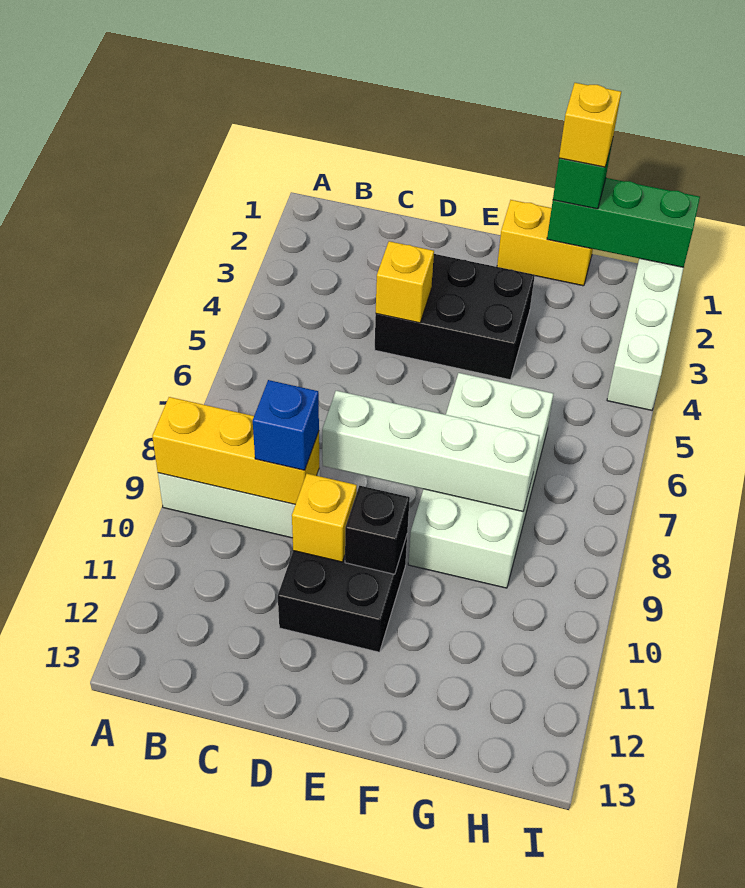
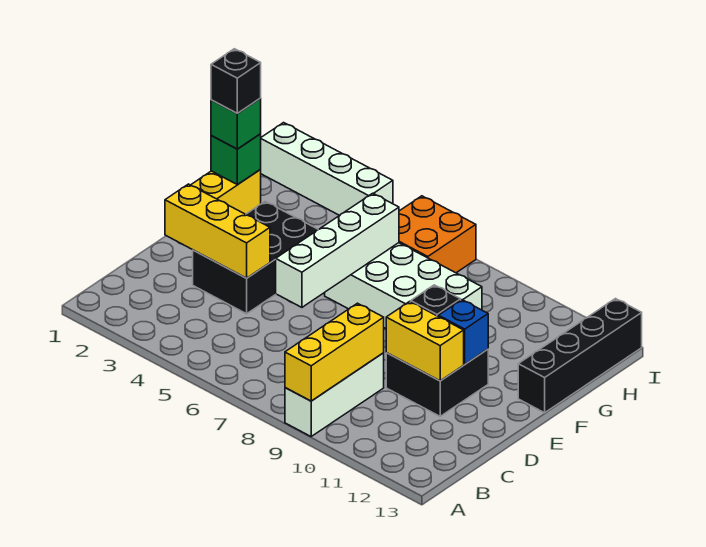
blue brick C9 level 3 -> blue brick E11 level 2
yellow brick D4 level 2 -> yellow brick D2:D4 level 2
white brick D8:G8 level 2 -> white brick D6:G6 level 2
yellow brick D10 level 2 -> yellow brick D10:D11 level 2
none -> black brick F13:I13 level 1
green brick G1:I1 level 2 -> green brick G1 level 2
yellow brick G1 level 4 -> black brick G1 level 4
none -> orange brick H6:I7 level 1

